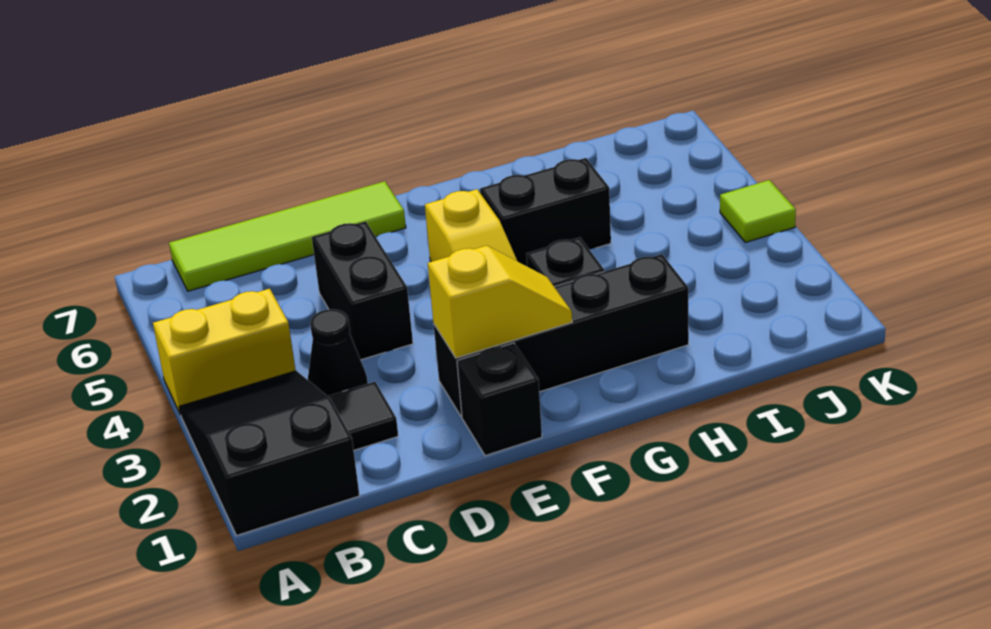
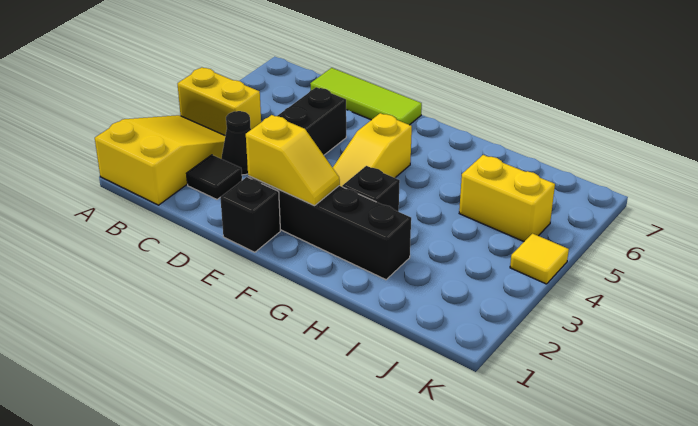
black slope A1:B3 level 1 top 1 -> yellow slope A1:B3 level 1 top 1
lime tile B7:E7 level 1 -> lime tile C7:E7 level 1
black brick G5:H5 level 1 -> none
none -> yellow brick I5:J5 level 1
lime tile K4 level 1 -> yellow tile K4 level 1

